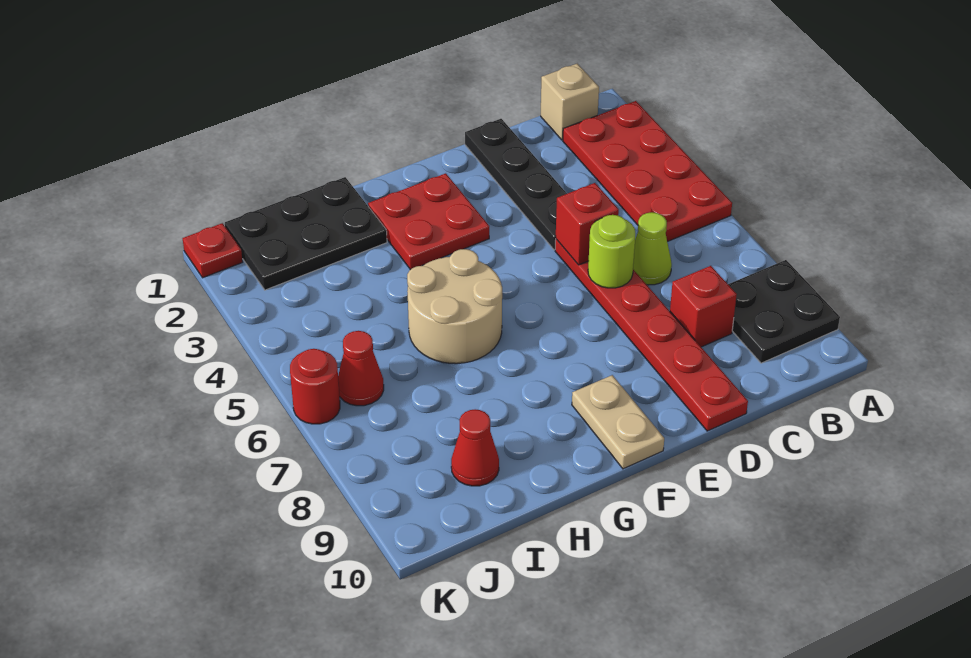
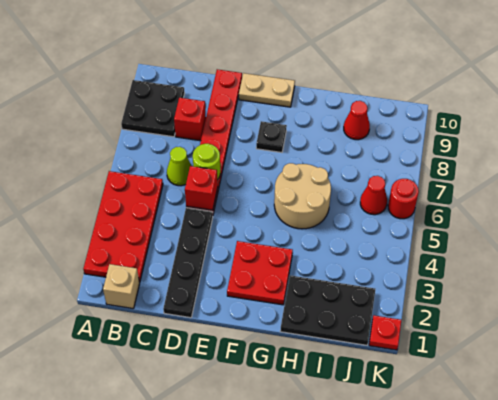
none -> black plate F8 level 1
tan plate F9:F10 level 1 -> tan plate E10:F10 level 1

